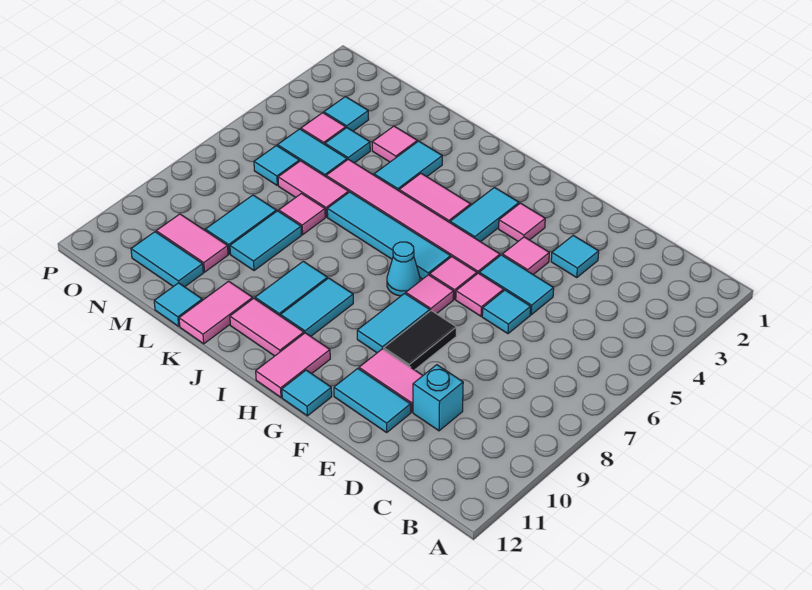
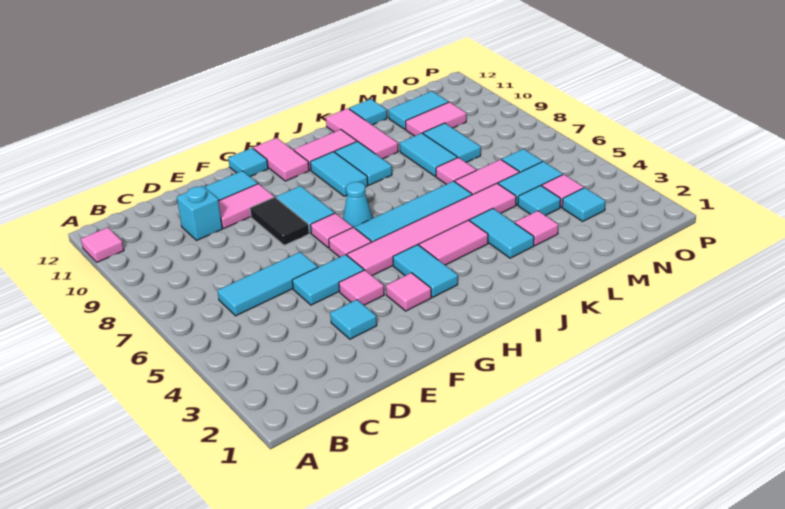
cyan tile E6 level 1 -> cyan tile C6:E6 level 1
pink tile F6 level 1 -> pink tile A11 level 1
pink tile K11:K12 level 1 -> pink tile K10:K12 level 1

